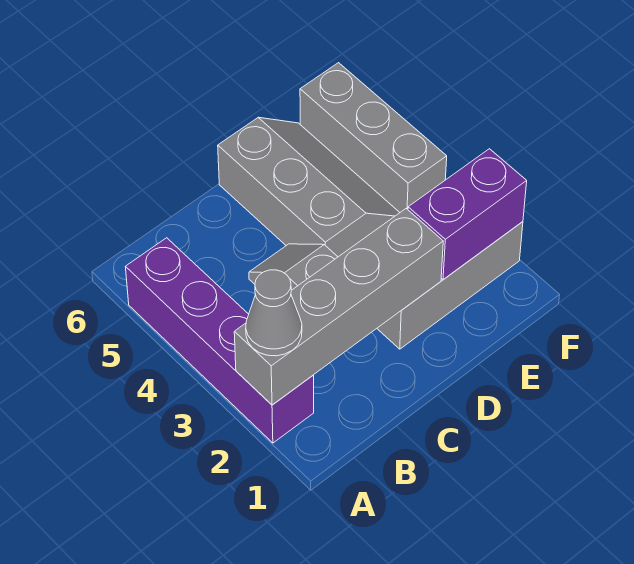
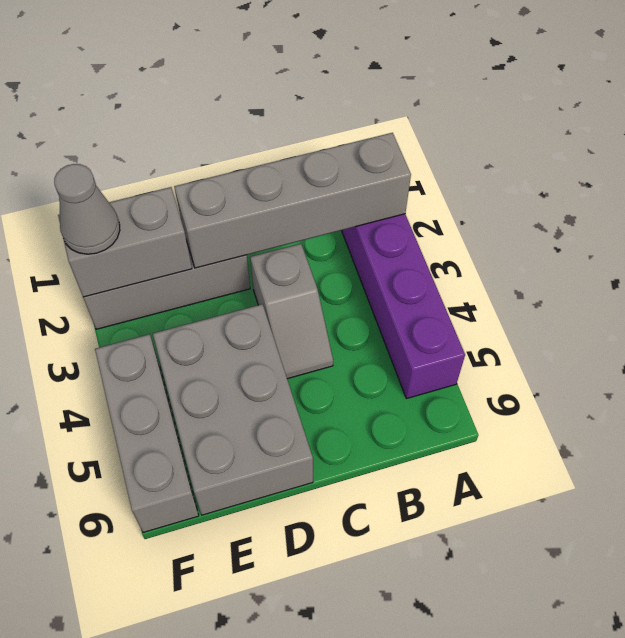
grey cone A2 level 3 -> grey cone F2 level 3
grey slope D4:E6 level 1 top D -> grey brick D4:E6 level 1
purple brick E2:F2 level 2 -> grey brick E2:F2 level 2

